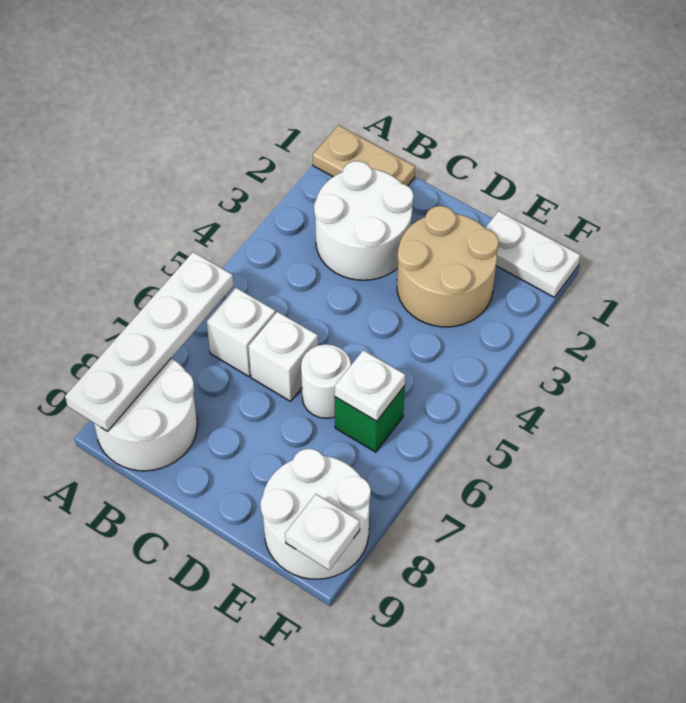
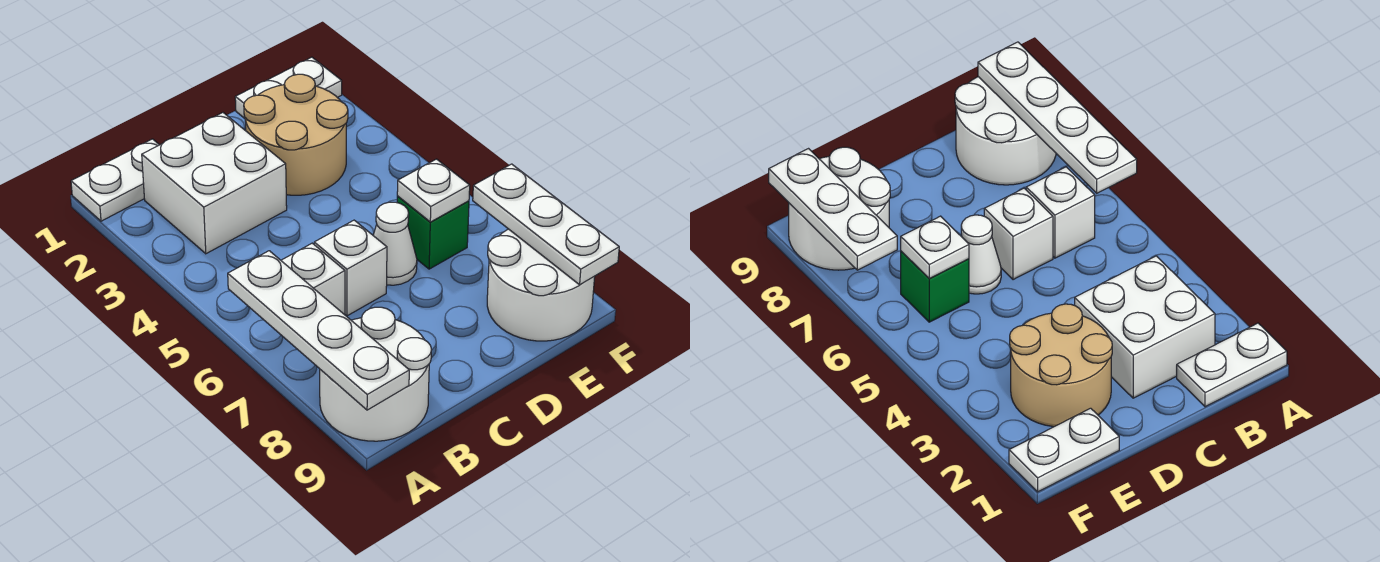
tan plate A1:B1 level 1 -> white plate A1:B1 level 1
white round brick B2:C3 level 1 -> white brick B2:C3 level 1
white round brick D6 level 1 -> white cone D6 level 1
white plate F9 level 2 -> white plate F7:F9 level 2

